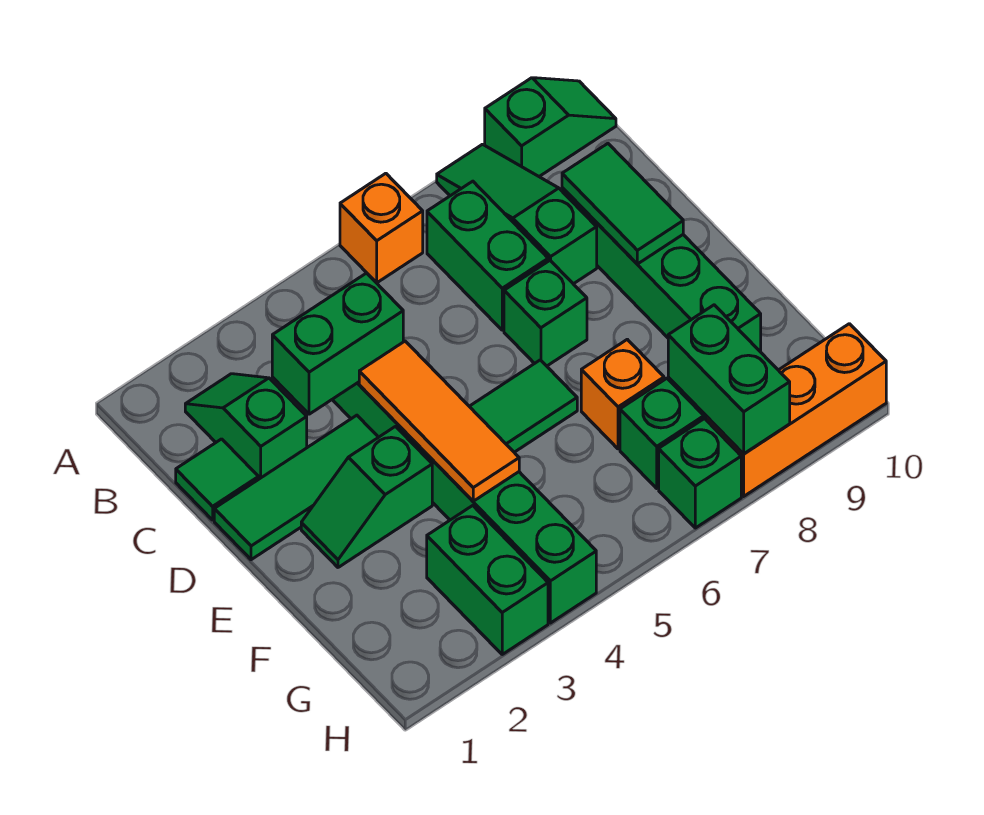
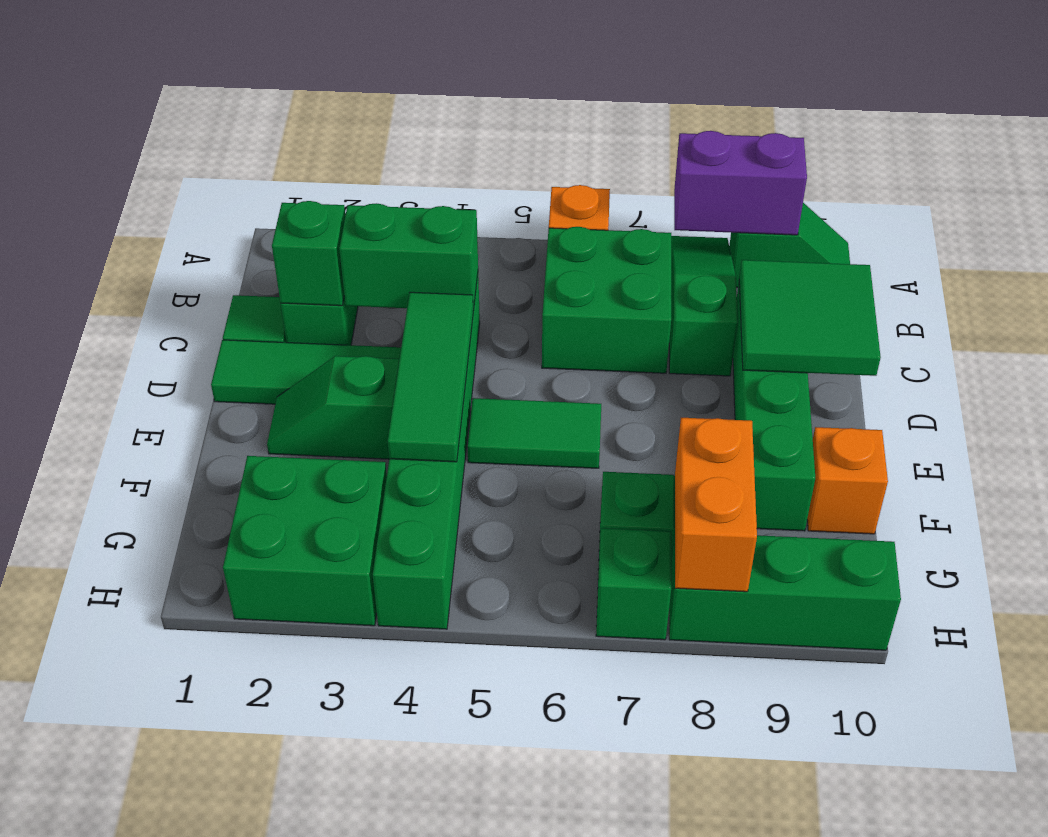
none -> purple brick A8:A9 level 2
green brick B7:C7 level 1 -> green brick B6:C7 level 1
green tile C9:D9 level 2 -> green tile C9:D10 level 2
orange tile D4:F4 level 2 -> green tile D4:F4 level 2
green brick D7 level 1 -> green brick C2 level 2
orange brick F7 level 1 -> orange brick F10 level 1
green brick G3:H3 level 1 -> green brick G2:H3 level 1
green brick G8:H8 level 2 -> orange brick G8:H8 level 2
orange brick H8:H10 level 1 -> green brick H8:H10 level 1

